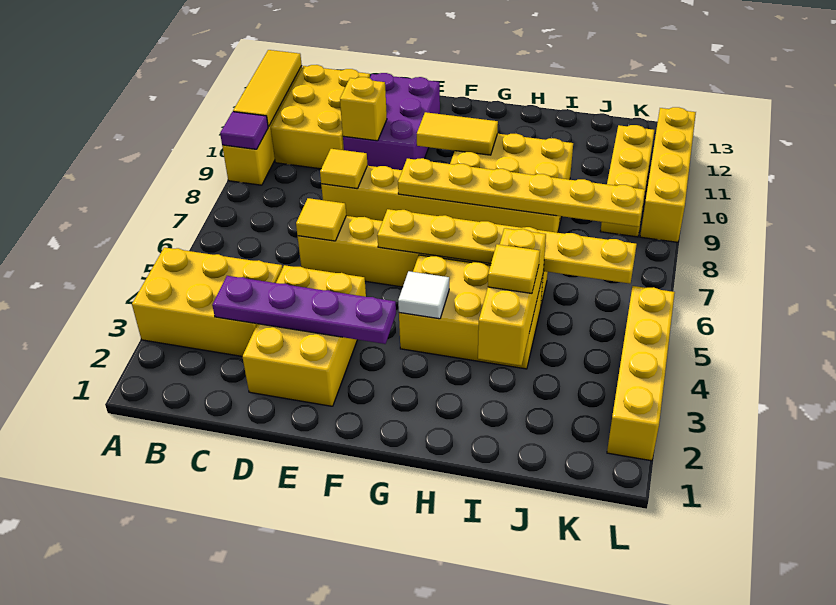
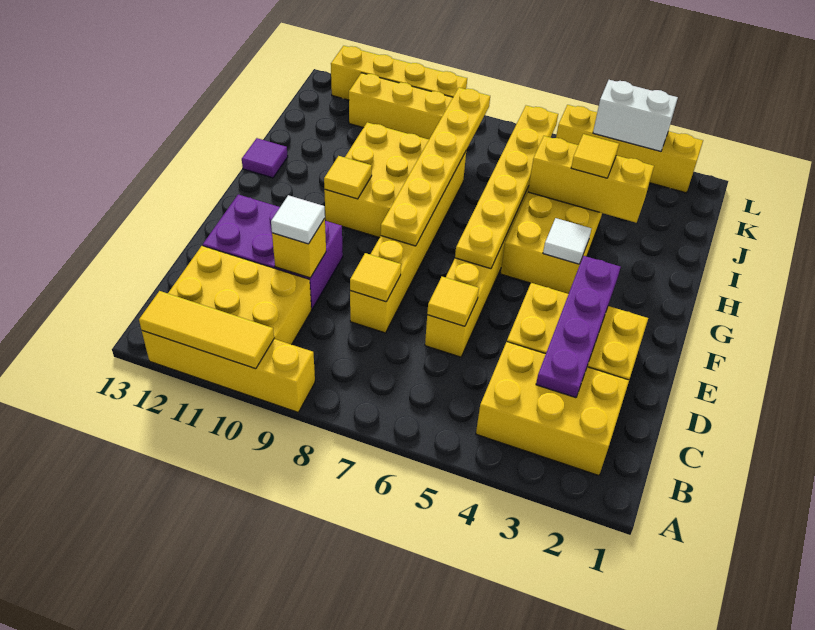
yellow brick A3:C4 level 1 -> yellow brick B2:C4 level 1
purple tile A9 level 2 -> purple tile H13 level 1
none -> white tile D10 level 3
yellow tile F10:G10 level 2 -> yellow tile G10 level 2
none -> white brick L3:L4 level 2

